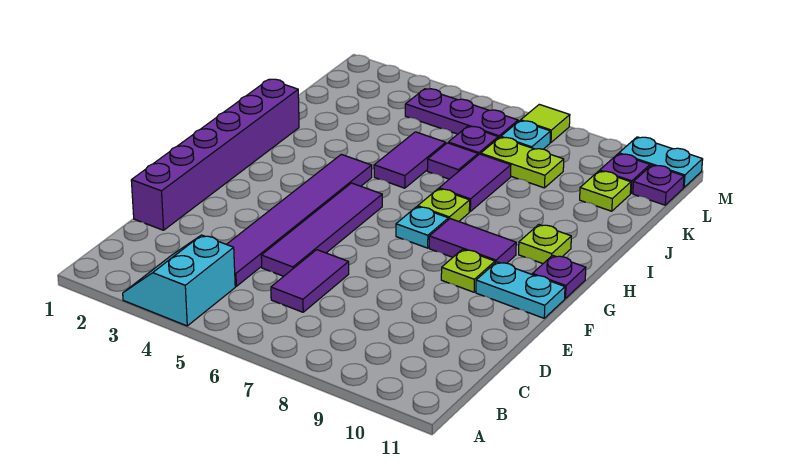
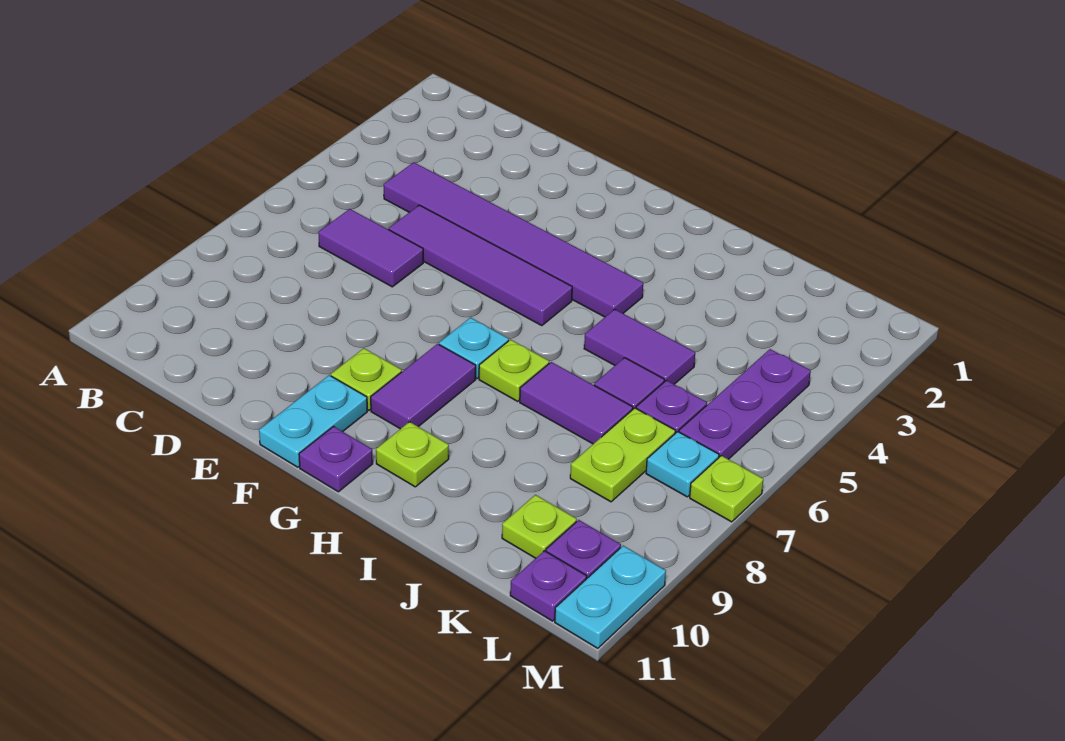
cyan slope A3:B4 level 1 top 4 -> none
purple brick D1:I1 level 1 -> none
lime tile M7 level 1 -> lime plate M7 level 1

